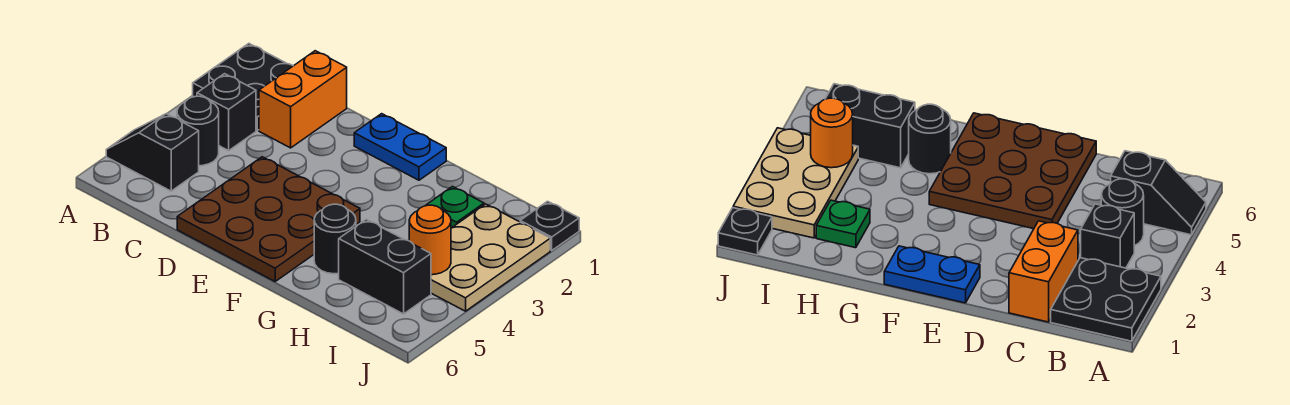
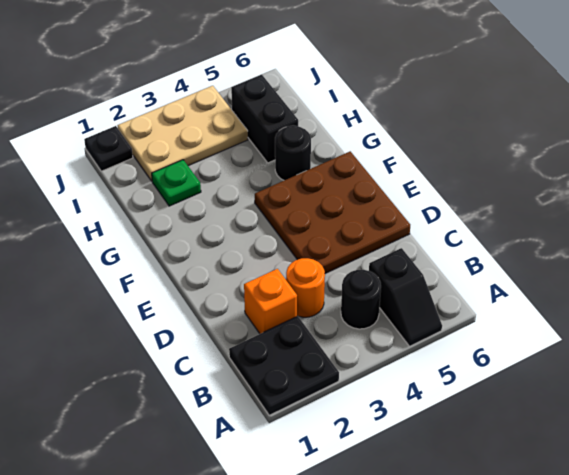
black brick B3 level 1 -> none
orange brick C1:C2 level 1 -> orange brick C2 level 1
blue plate E1:F1 level 1 -> none
orange round brick I4 level 2 -> orange round brick C3 level 1

